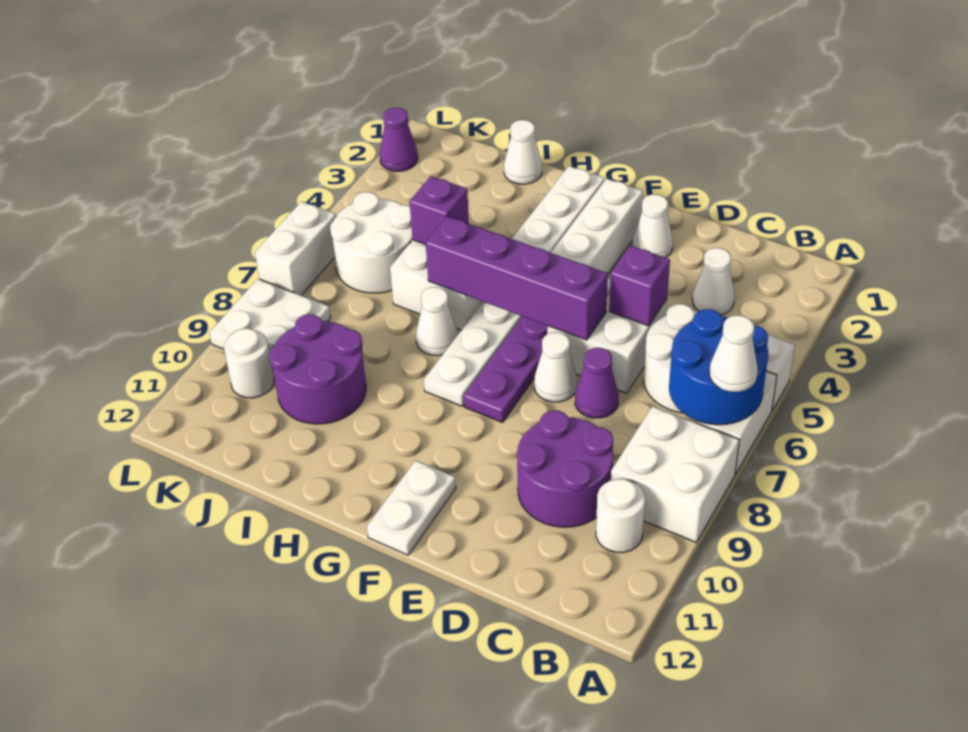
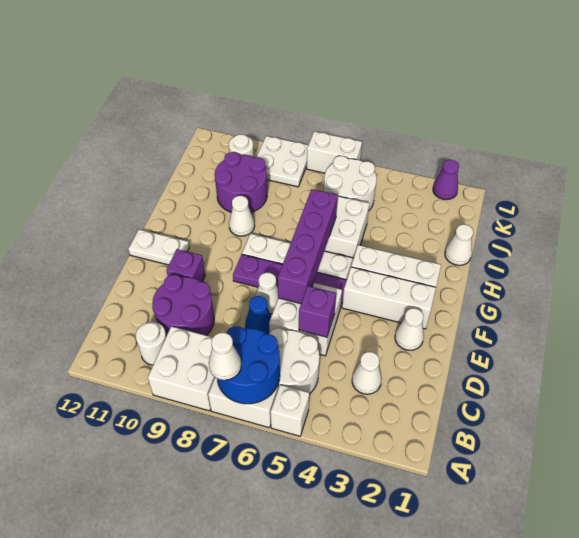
purple cone D7 level 1 -> blue cone D7 level 1
white cone H7 level 1 -> white cone H9 level 1
purple brick I5 level 2 -> purple brick E10 level 1

